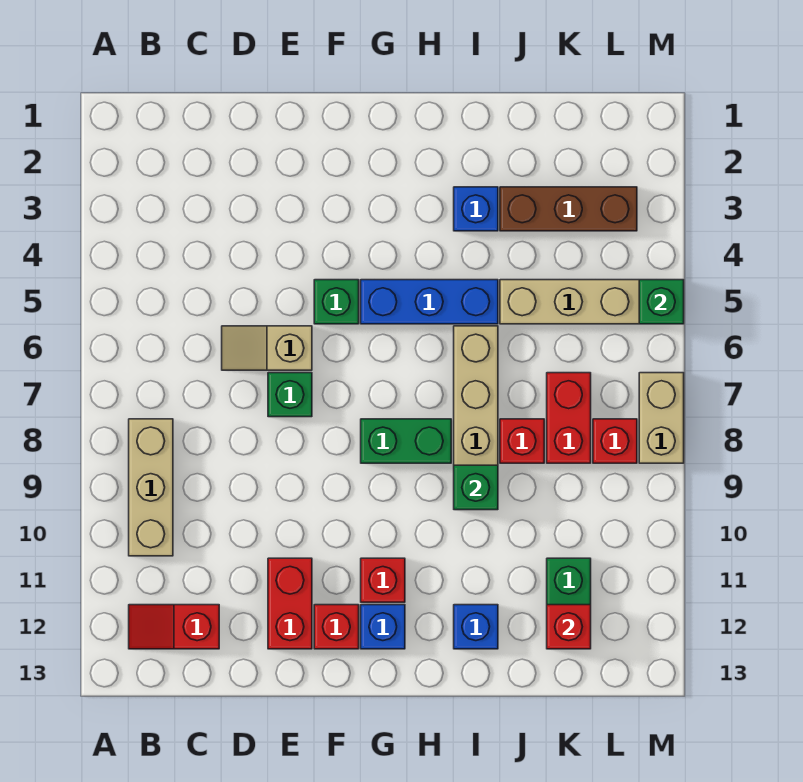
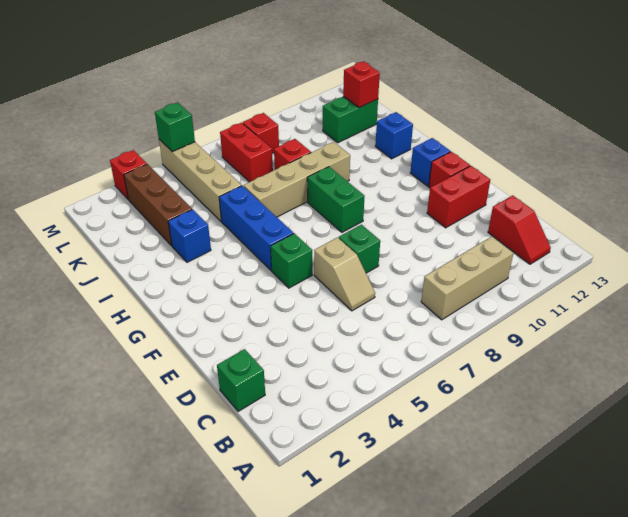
red brick G11 level 1 -> red brick M3 level 1
green brick I9 level 2 -> green brick C1 level 1
red brick K7:K8 level 1 -> red brick K7:L7 level 1
tan brick M7:M8 level 1 -> none

